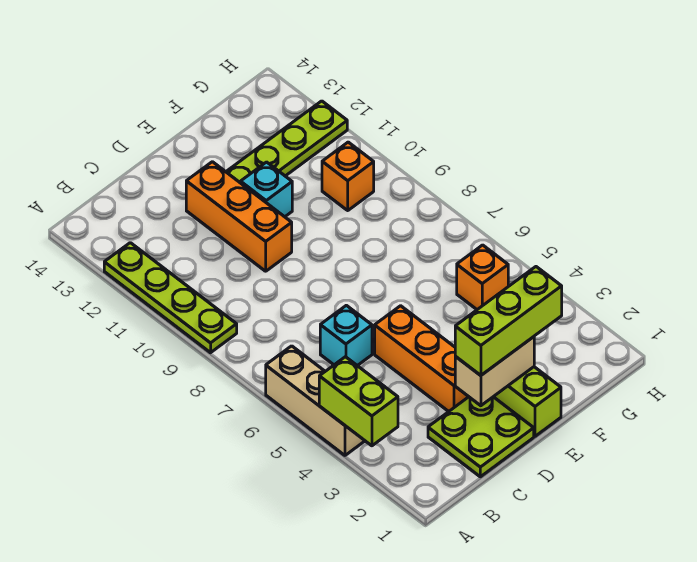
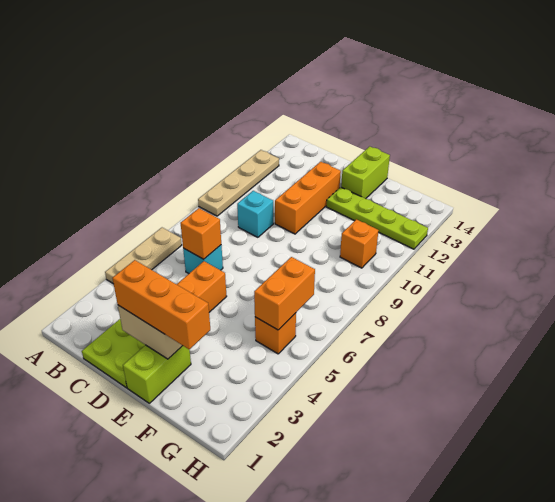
lime brick A3:A4 level 2 -> lime brick E13:E14 level 1
tan brick A4:A6 level 1 -> tan plate A4:A6 level 1
lime plate A9:A12 level 1 -> tan plate A9:A12 level 1
none -> orange brick C6 level 2
lime brick D2:F2 level 3 -> orange brick D2:F2 level 3
cyan brick E11 level 1 -> cyan brick C9 level 1
none -> orange brick G5:G6 level 2

